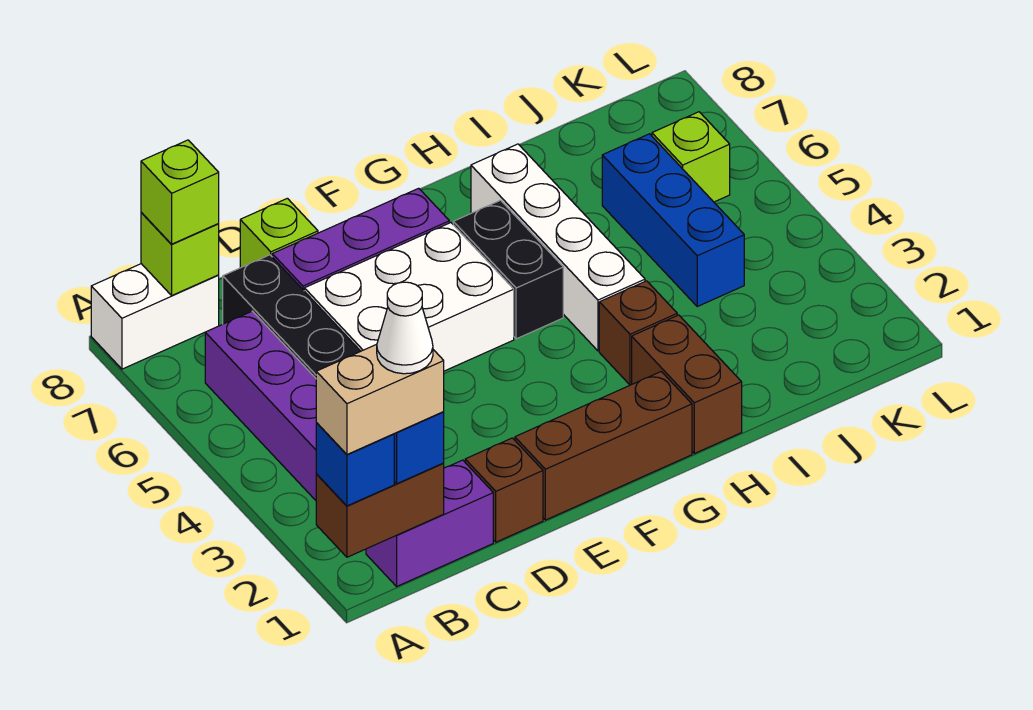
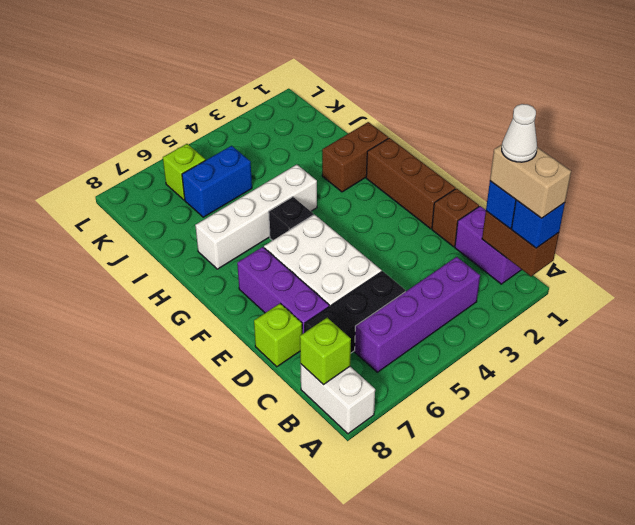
lime brick B8 level 3 -> none
black brick G5:G6 level 1 -> black brick G5 level 1
brown brick H3 level 1 -> none
blue brick J4:J6 level 1 -> blue brick J5:J6 level 1

